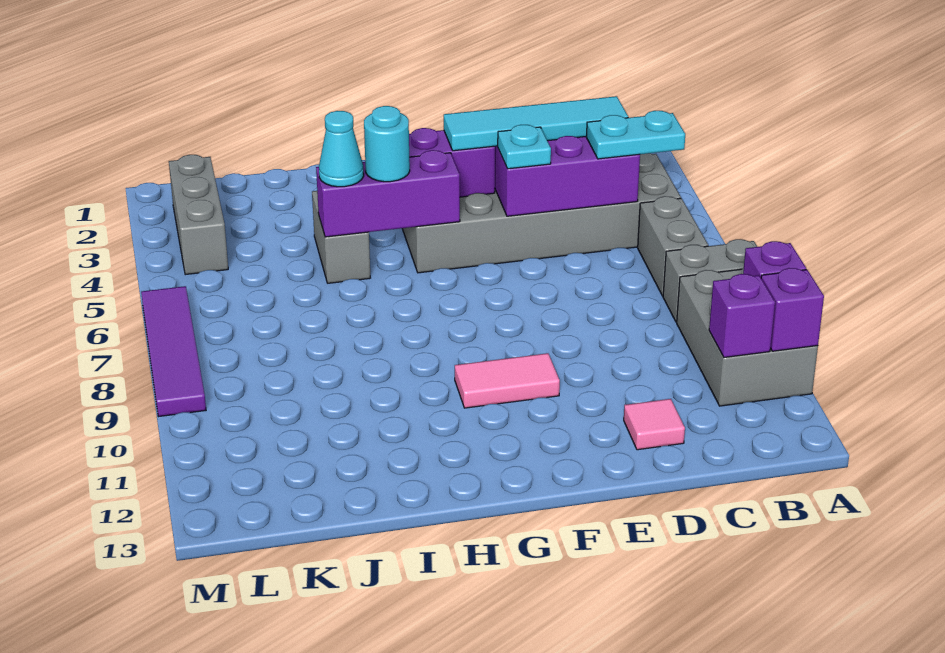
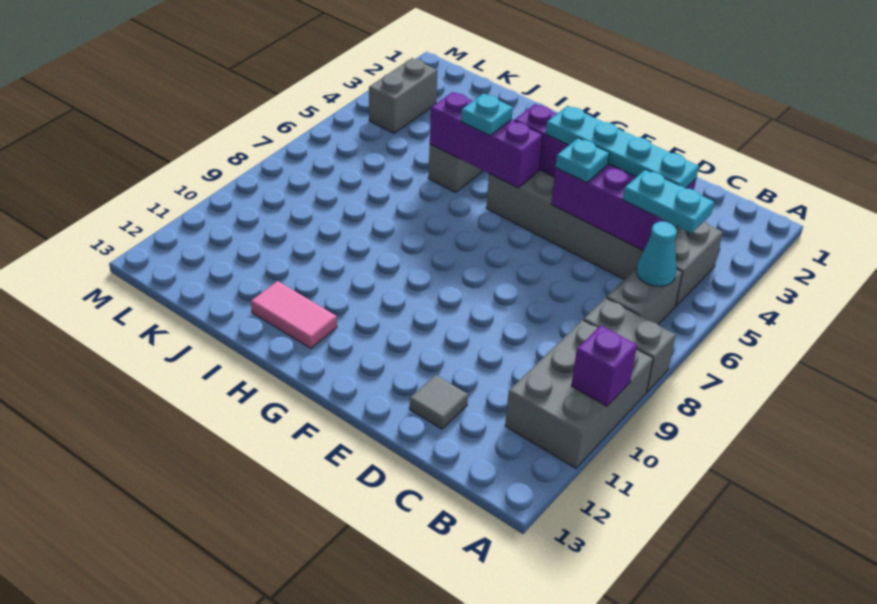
purple brick A11 level 2 -> none
purple brick B11 level 2 -> none
cyan tile C4:F4 level 3 -> cyan plate C4:F4 level 3
pink tile D12 level 1 -> grey tile D12 level 1
pink tile F10:G10 level 1 -> pink tile H12:I12 level 1
cyan round brick H5 level 3 -> cyan plate H5 level 3
cyan cone I5 level 3 -> cyan cone B6 level 2
grey brick L2:L4 level 1 -> grey brick L3:L4 level 1
purple tile M6:M9 level 1 -> none

